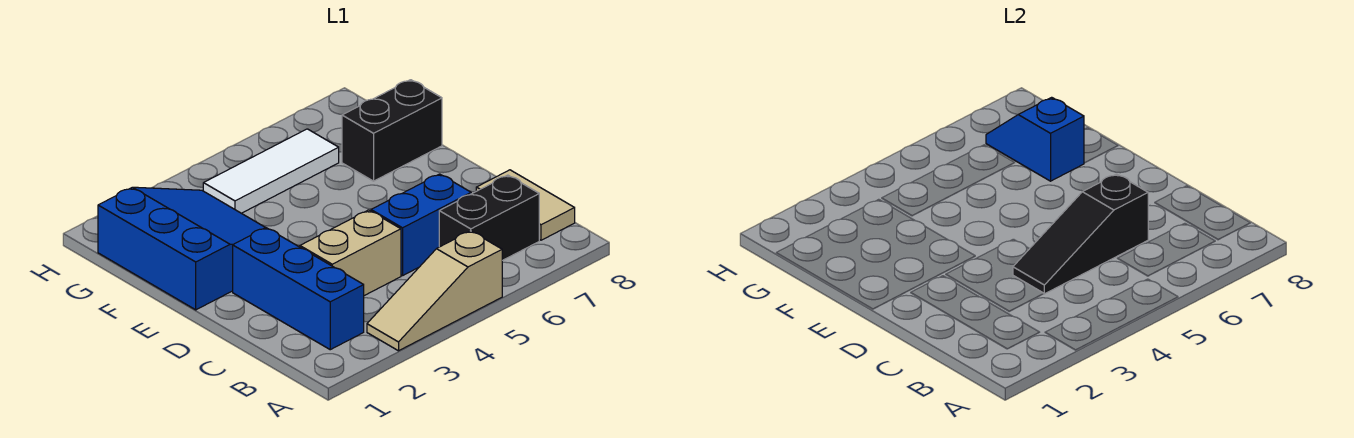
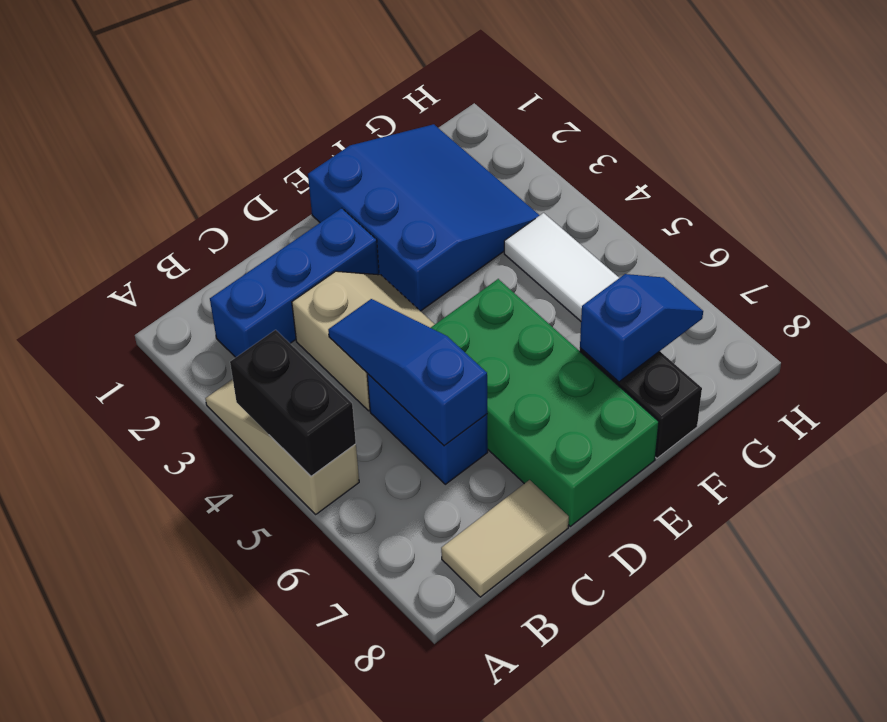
black brick B6:B7 level 1 -> black brick A4:A5 level 2
black slope C4:C6 level 2 top 6 -> blue slope C4:C6 level 2 top 6
none -> green brick D5:E8 level 1
blue slope E1:G3 level 1 top 1 -> blue slope E1:G3 level 1 top E

